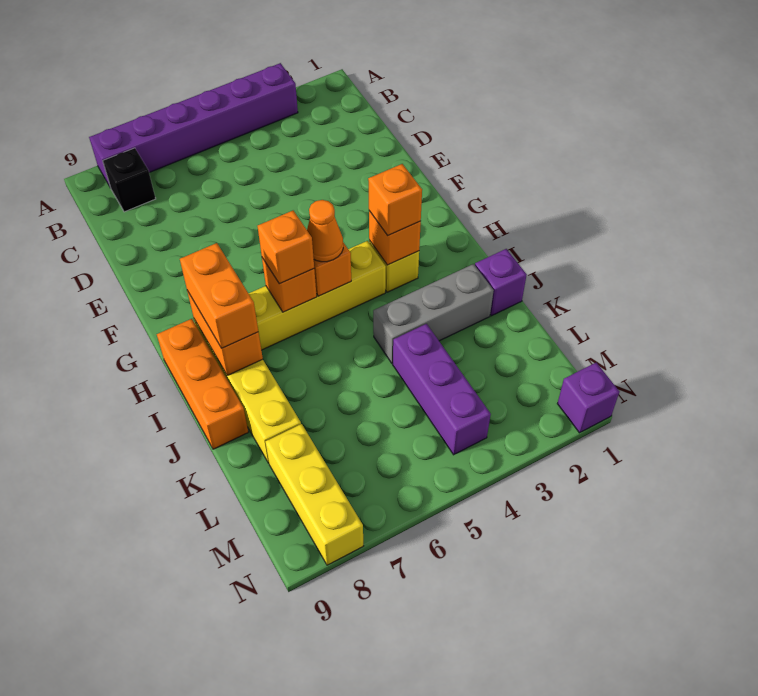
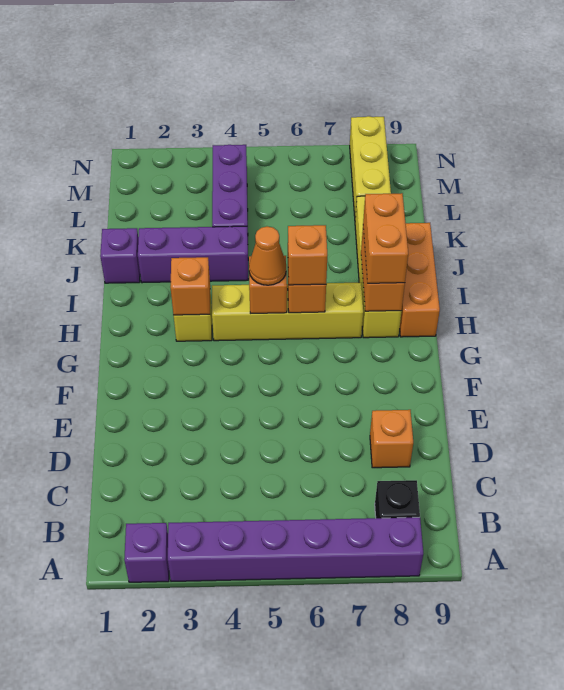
orange brick H3 level 3 -> orange brick D8 level 1
grey brick J2:J4 level 1 -> purple brick J2:J4 level 1
purple brick N1 level 1 -> purple brick A2 level 1

